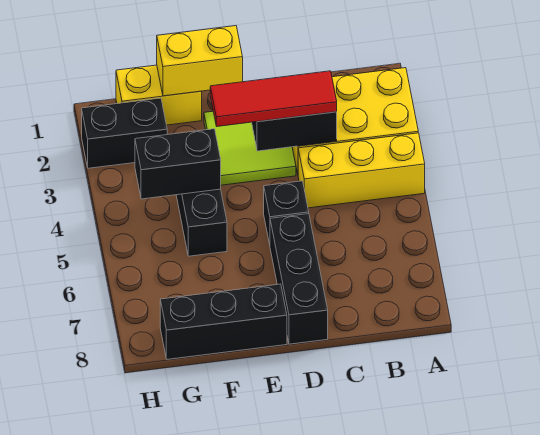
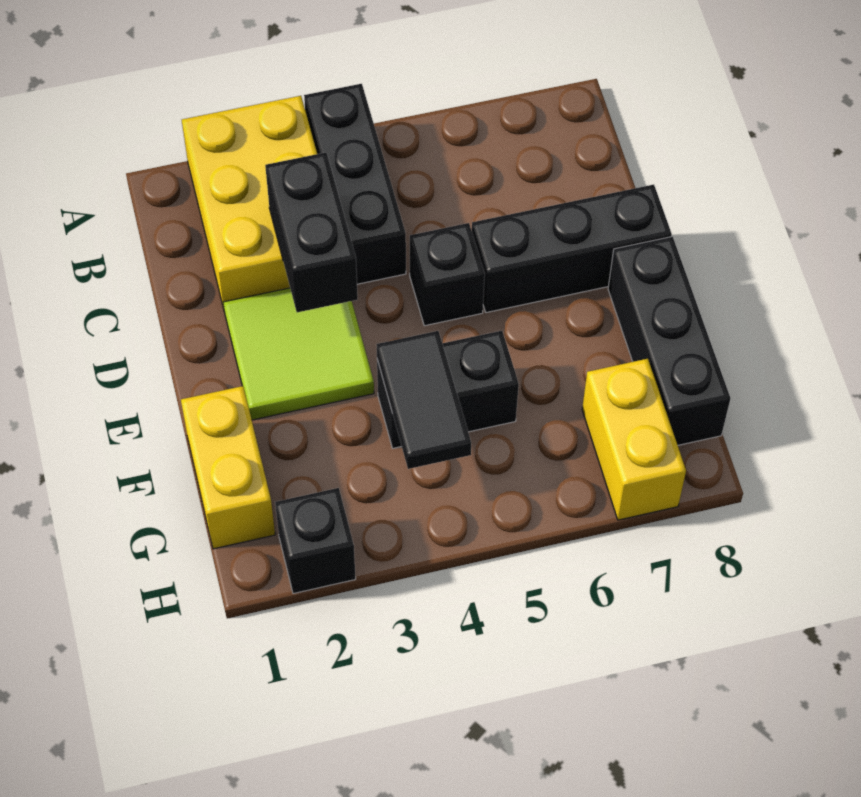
yellow brick A4:C4 level 1 -> black brick A4:C4 level 1
red tile C3:E3 level 3 -> none
yellow brick E1:F1 level 2 -> yellow brick G7:H7 level 1
black brick F4:G4 level 2 -> black tile F4:G4 level 2
black brick G2:H2 level 1 -> black brick H2 level 1

